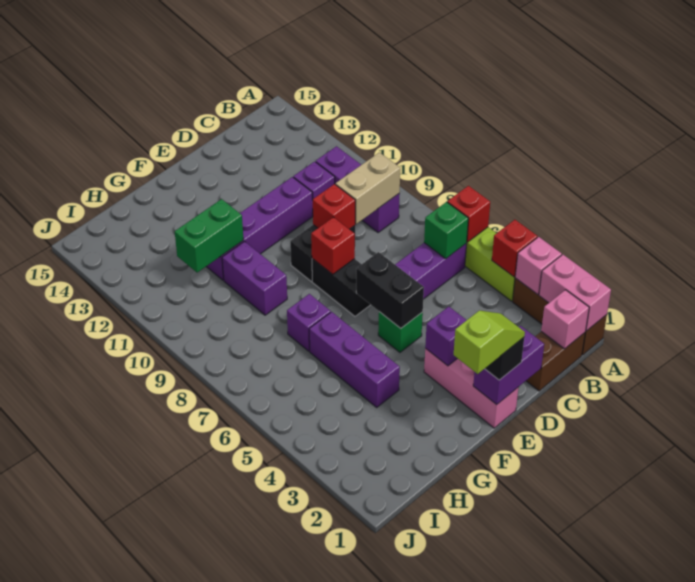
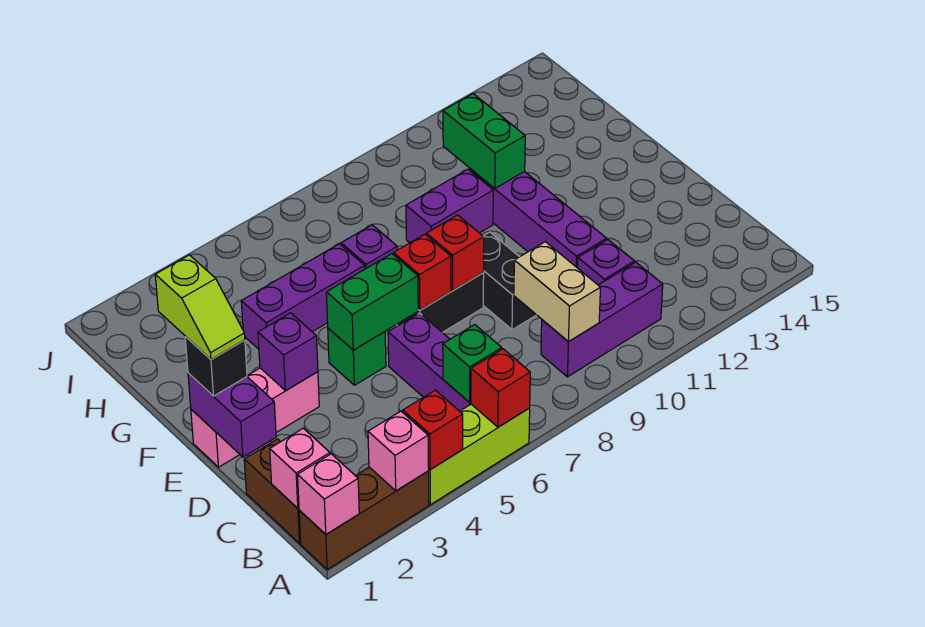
pink brick A1:A2 level 2 -> pink brick A1 level 2
red brick D9 level 2 -> red brick E7 level 2
black brick E5:E6 level 2 -> green brick E5:E6 level 2

